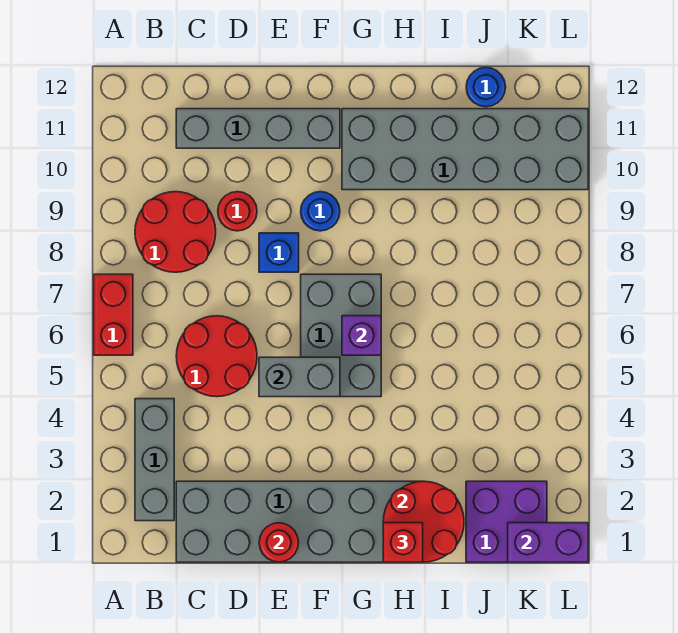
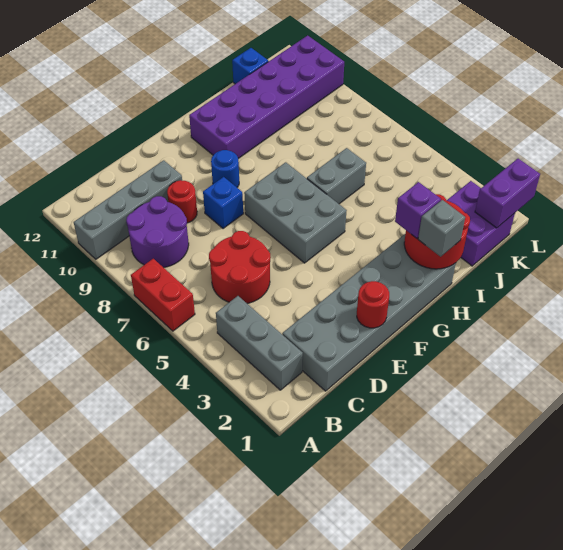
red round brick B8:C9 level 1 -> purple round brick B8:C9 level 1
grey brick C11:F11 level 1 -> grey brick A10:D10 level 1
grey brick E5:F5 level 2 -> grey brick H6:I6 level 1
purple brick G6 level 2 -> purple brick H2 level 3
grey brick G10:L11 level 1 -> purple brick G10:L11 level 1
red brick H1 level 3 -> grey brick H1 level 3
blue round brick J12 level 1 -> blue brick J12 level 1

